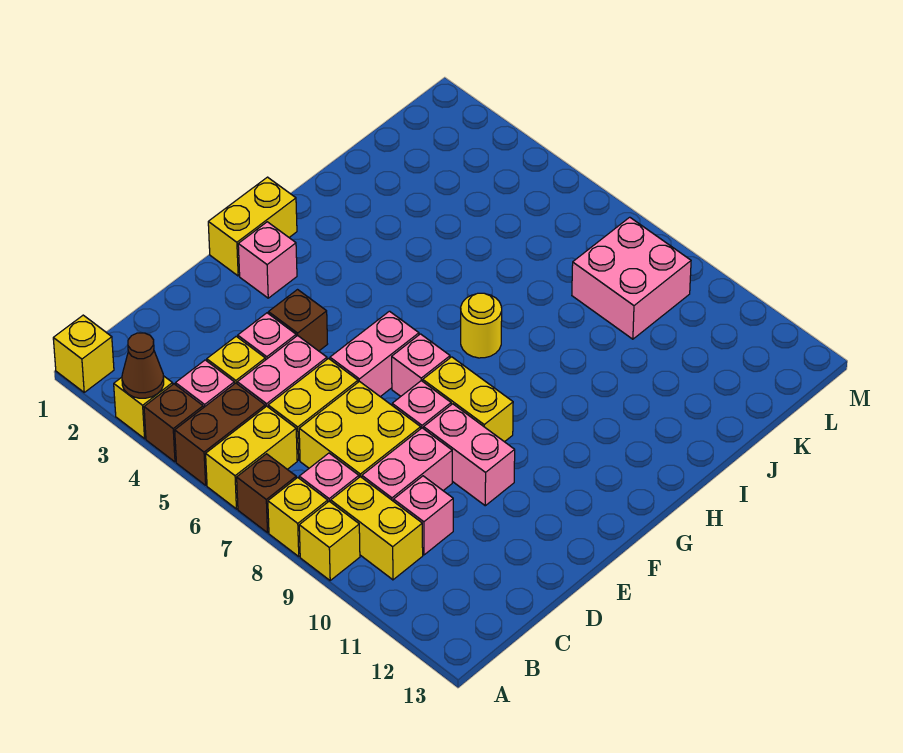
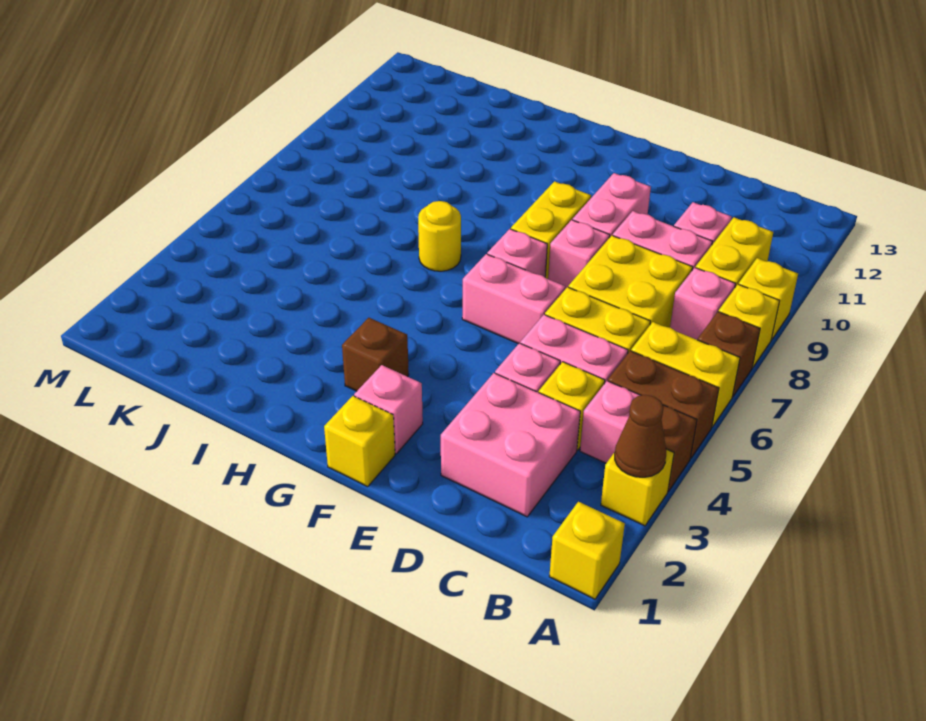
brown brick E4 level 1 -> brown brick G3 level 1
yellow brick F1:G1 level 1 -> yellow brick F1 level 1
pink brick K8:L9 level 1 -> pink brick C2:D3 level 1

